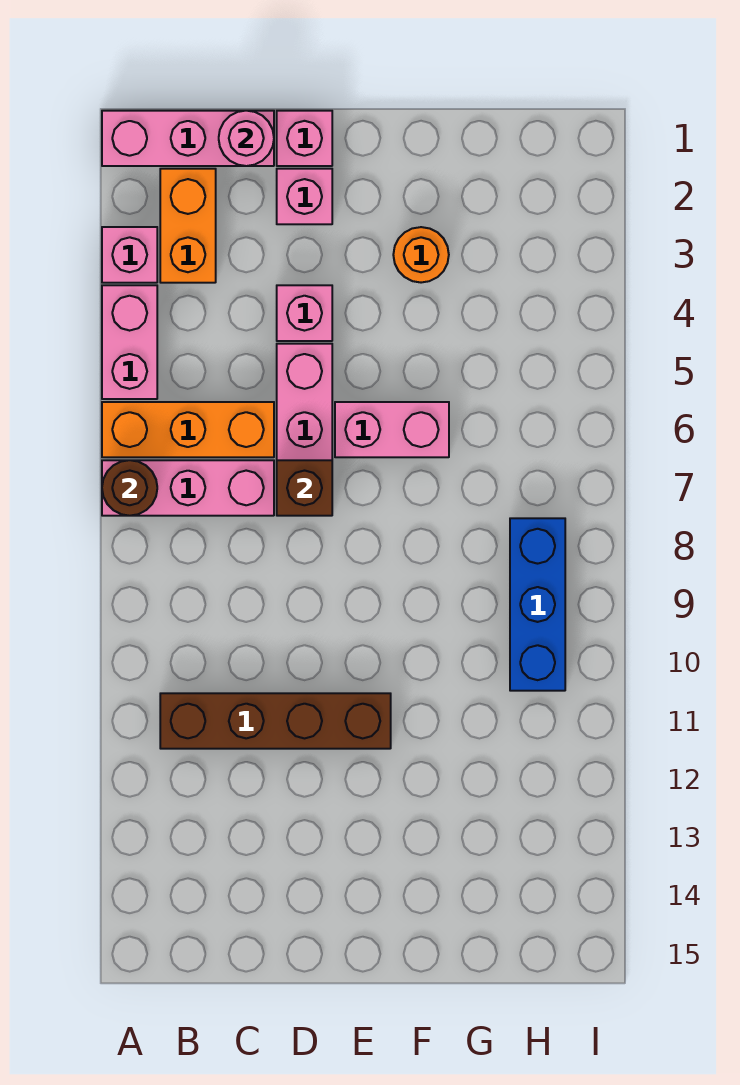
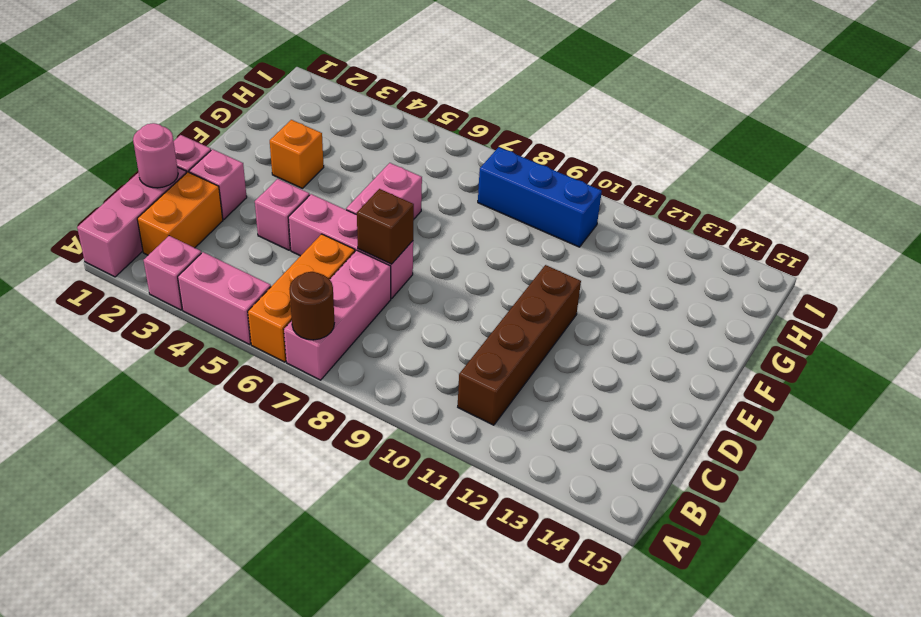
orange brick B2:B3 level 1 -> orange brick B2:C2 level 1
orange round brick F3 level 1 -> orange brick F3 level 1

